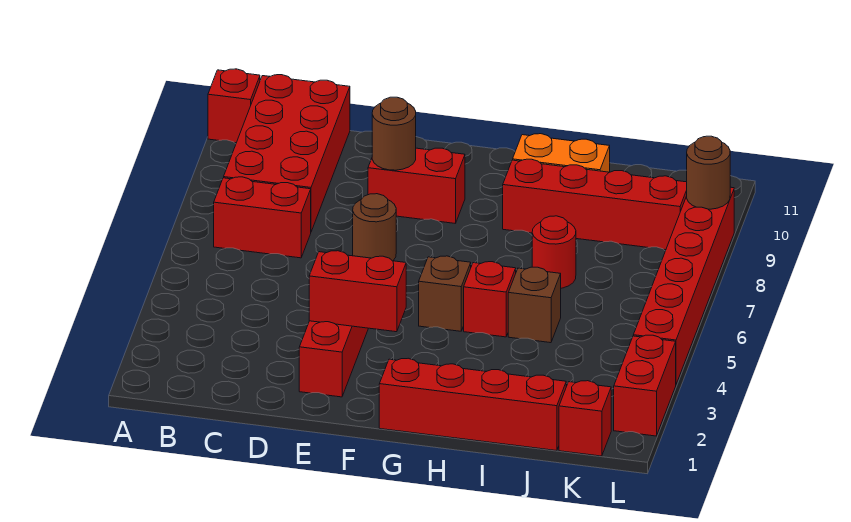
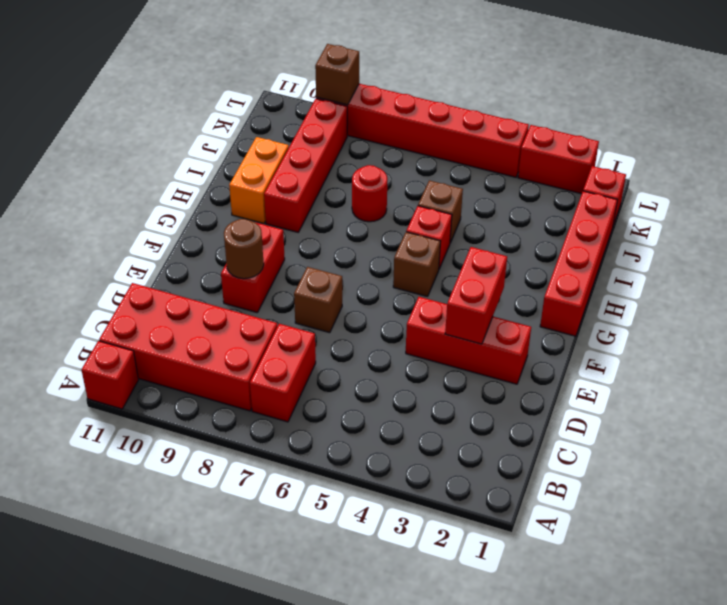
brown round brick E7 level 1 -> brown brick E7 level 1
brown round brick L9 level 2 -> brown brick L9 level 2

